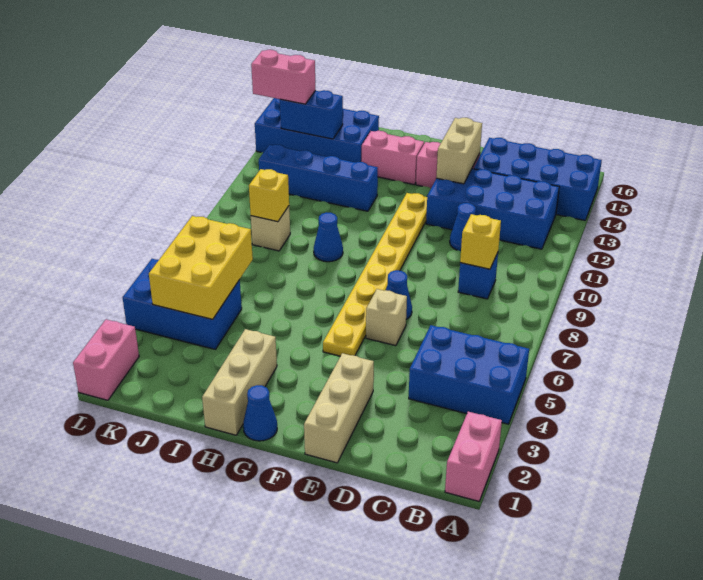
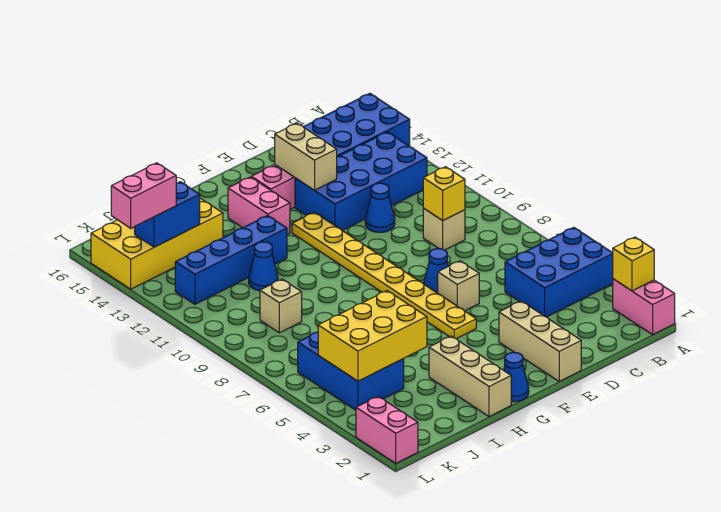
blue brick C9 level 1 -> tan brick C9 level 1
pink brick G14:H14 level 1 -> pink brick G13:G14 level 1
blue cone H9 level 1 -> blue cone I11 level 1
blue brick I14:L15 level 1 -> yellow brick I14:L15 level 1
blue brick J4:L5 level 1 -> blue brick J4:K6 level 1
yellow brick J4:K6 level 2 -> yellow brick I4:K5 level 2
yellow brick J9 level 2 -> yellow brick A2 level 2

